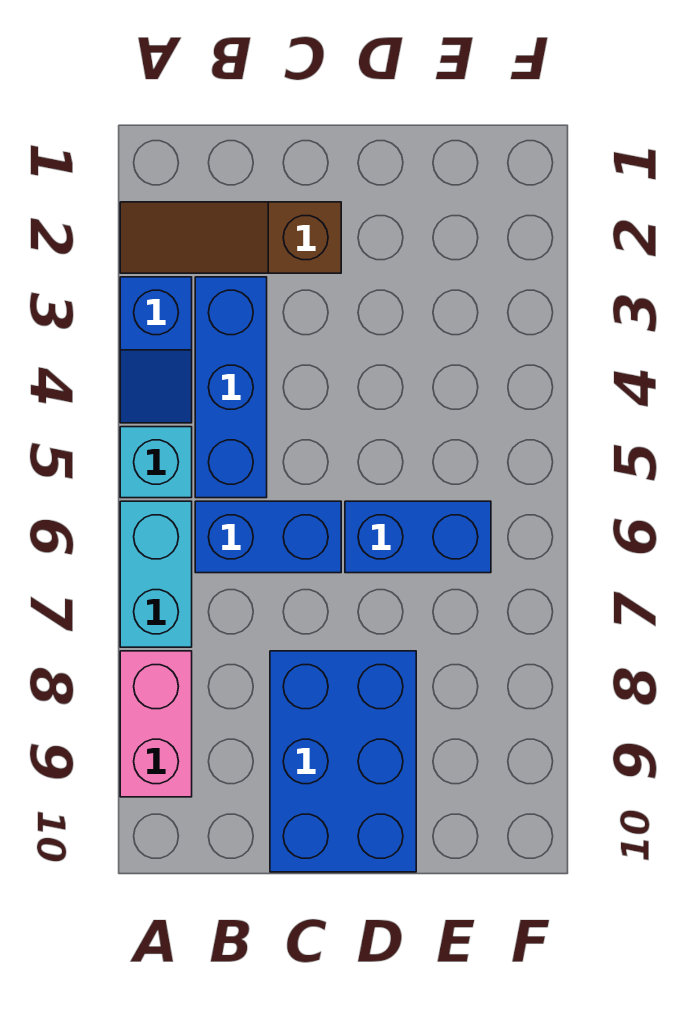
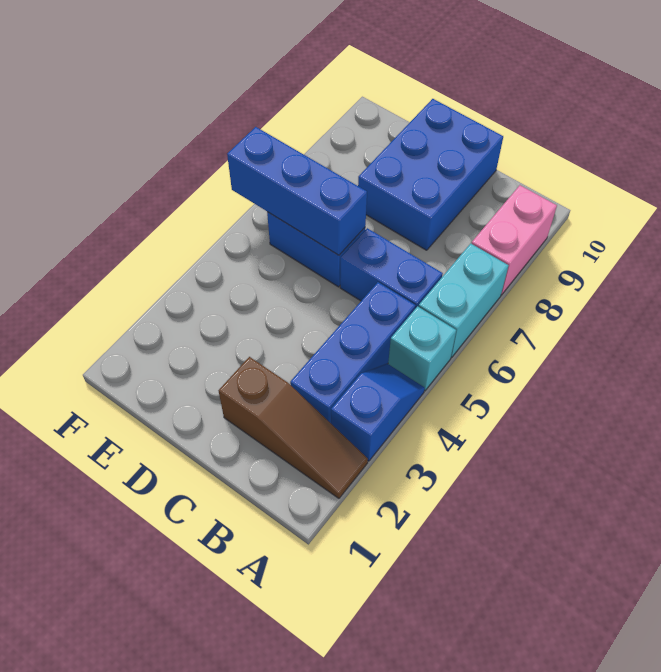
none -> blue brick D6:F6 level 2

